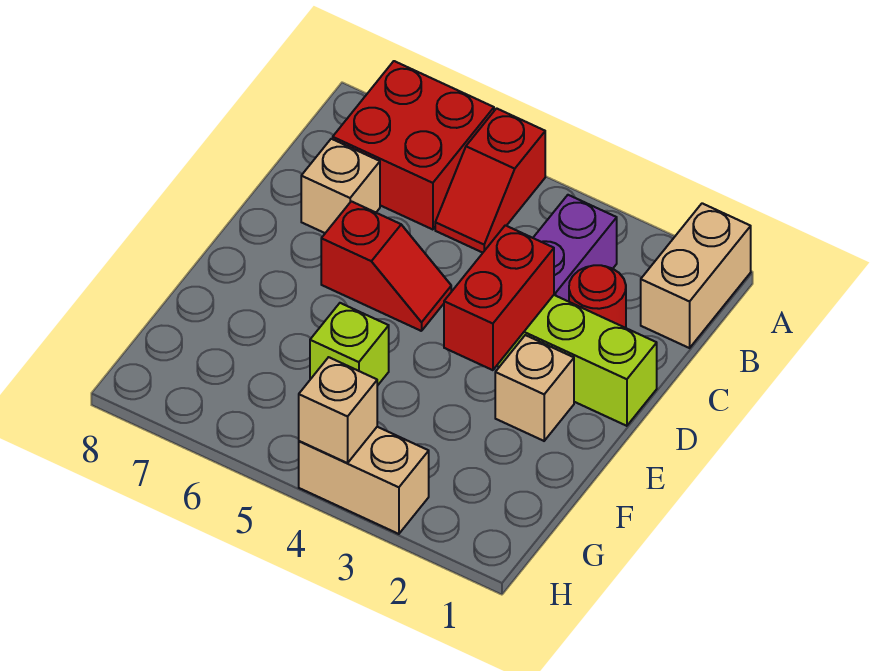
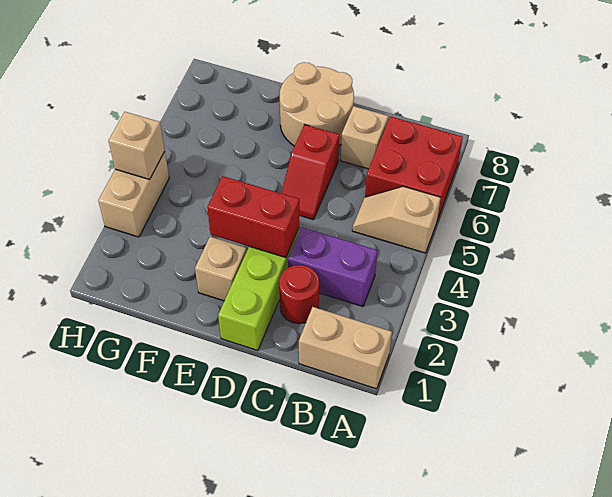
red slope A5:B5 level 1 top A -> tan slope A5:B5 level 1 top A
none -> tan round brick D7:E8 level 1
lime brick F5 level 1 -> none

